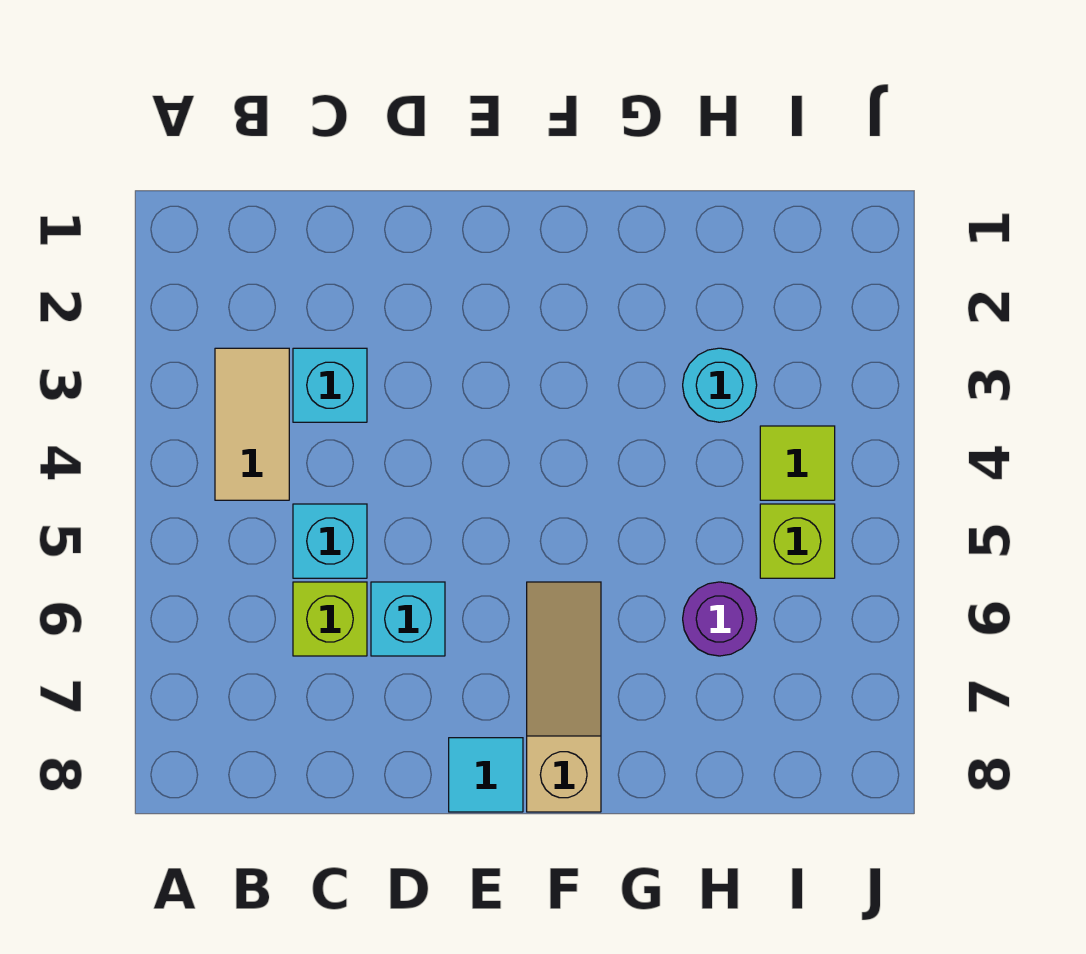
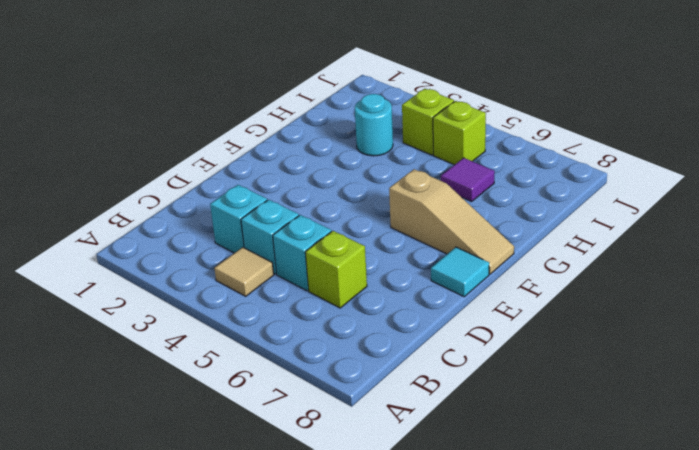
tan tile B3:B4 level 1 -> tan tile B4 level 1
cyan brick D6 level 1 -> cyan brick C4 level 1
tan slope F6:F8 level 1 top 8 -> tan slope F6:F8 level 1 top 6
purple round brick H6 level 1 -> purple tile H6 level 1
lime tile I4 level 1 -> lime brick I4 level 1

